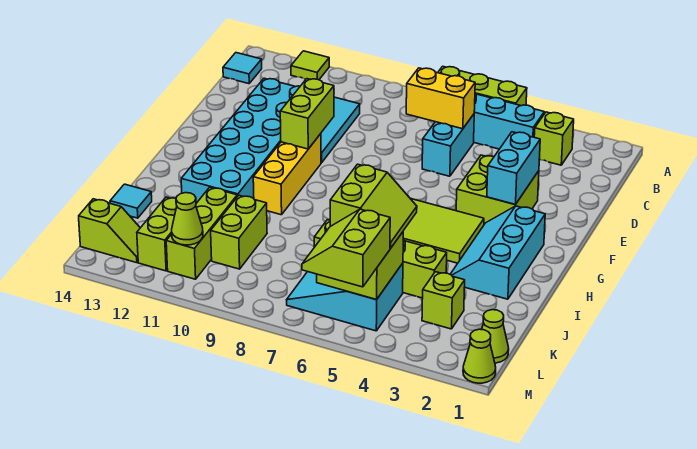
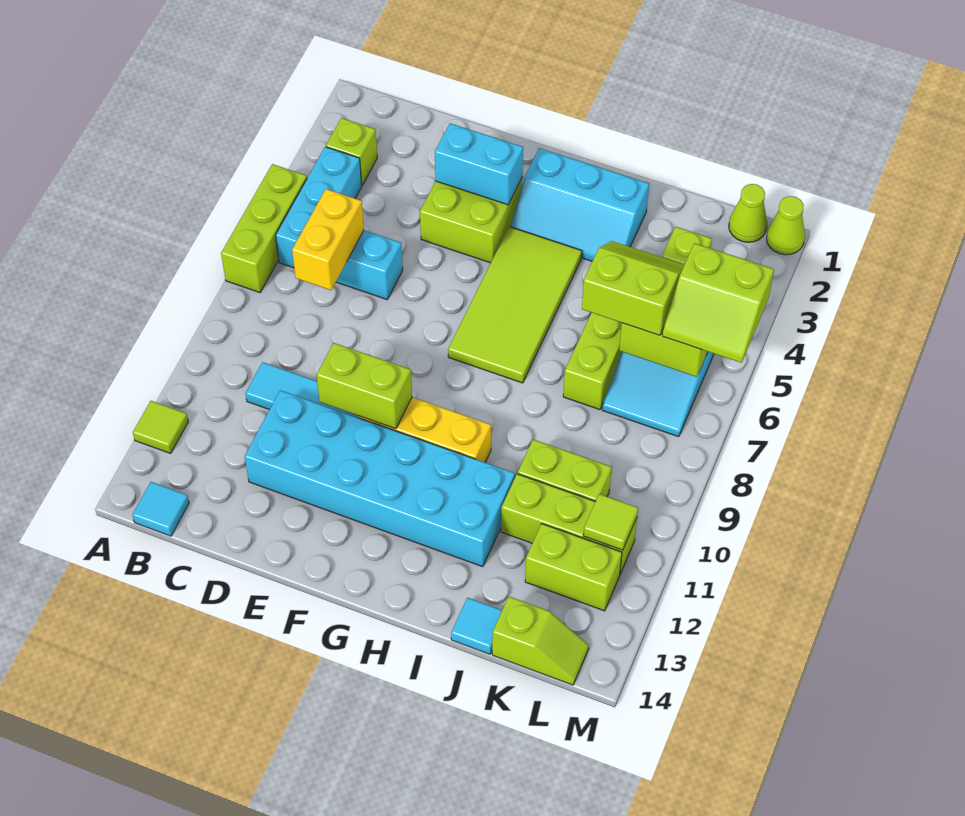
lime cone L11 level 2 -> lime tile L11 level 2
lime slope L13:L14 level 1 top 14 -> lime slope K14:L14 level 1 top K

